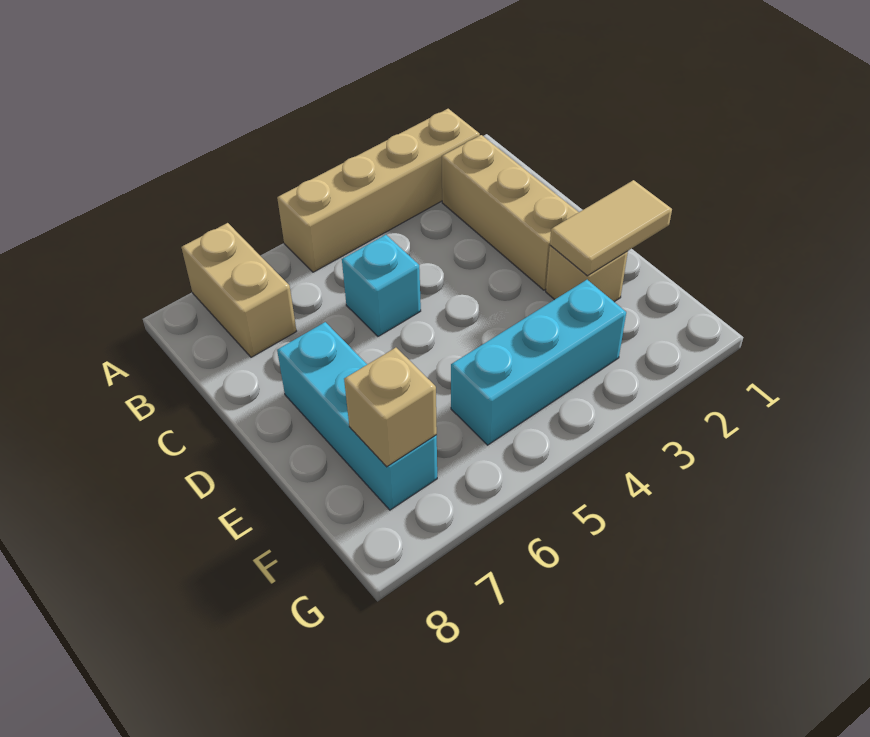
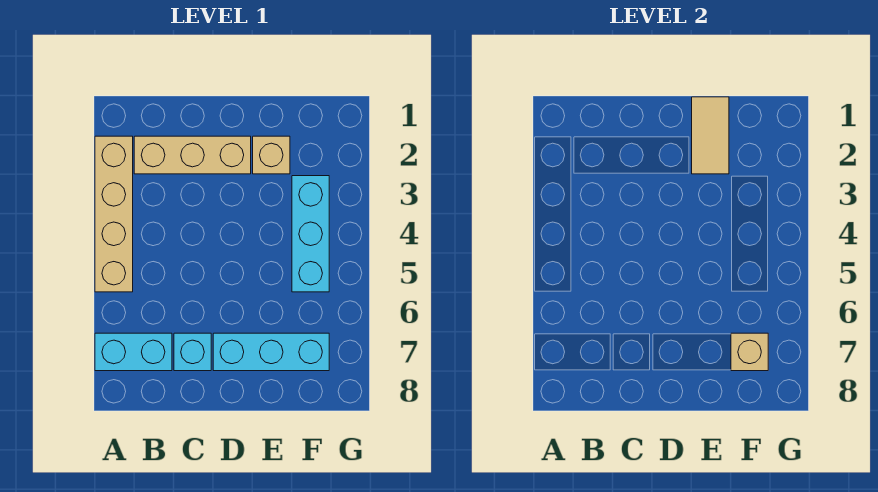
tan brick A7:B7 level 1 -> cyan brick A7:B7 level 1
cyan brick C5 level 1 -> cyan brick C7 level 1

